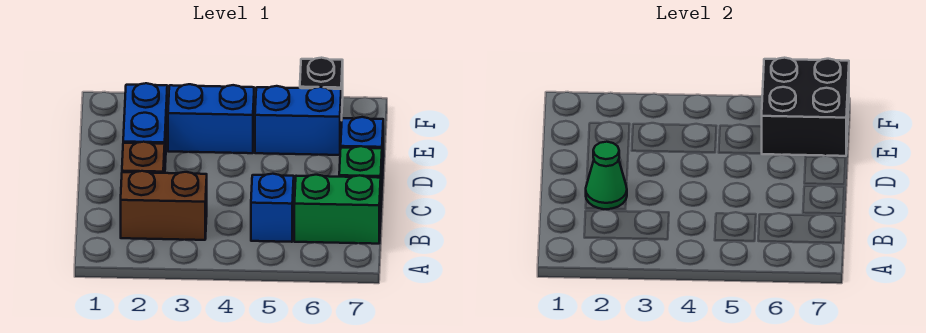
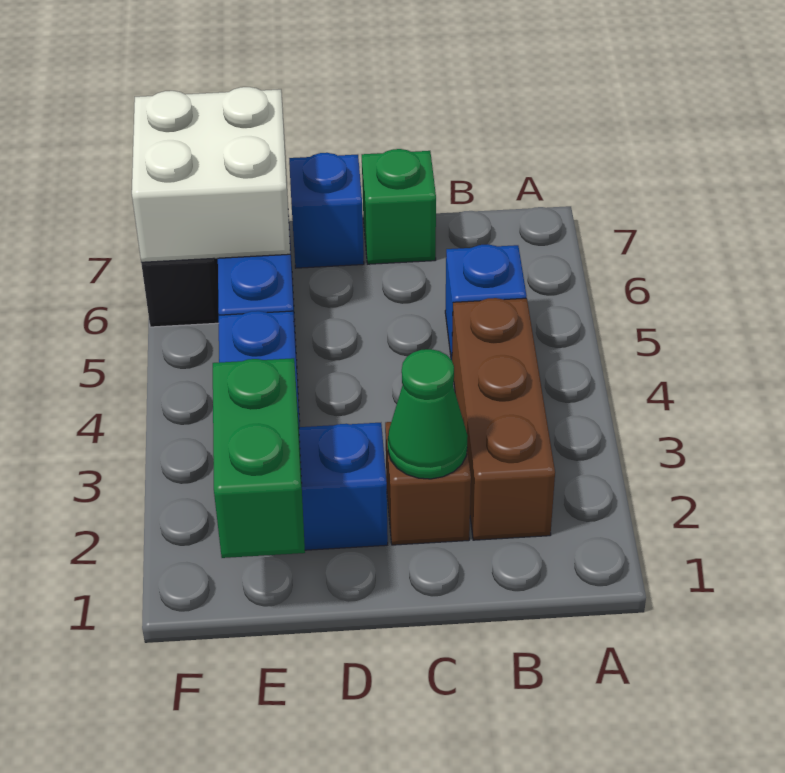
brown brick B2:B3 level 1 -> brown brick B2:B4 level 1
green brick B6:B7 level 1 -> green brick E1:E2 level 2
black brick E6:F7 level 2 -> white brick E6:F7 level 2

